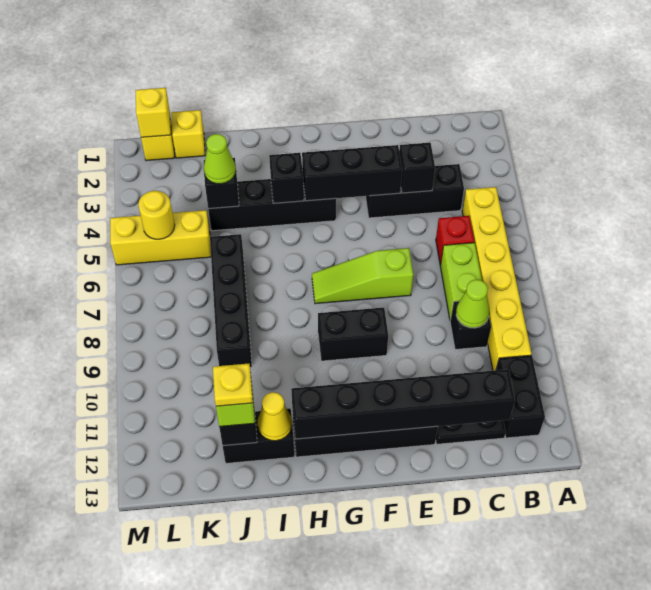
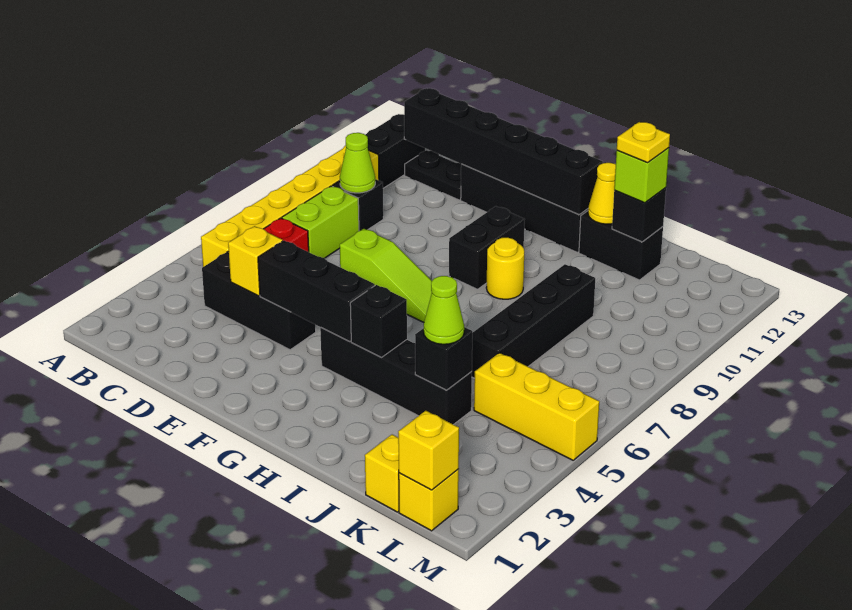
black brick D4 level 2 -> yellow brick D4 level 2
black brick F9:G9 level 1 -> black brick G9:G10 level 1
yellow round brick L5 level 2 -> yellow round brick H9 level 1

